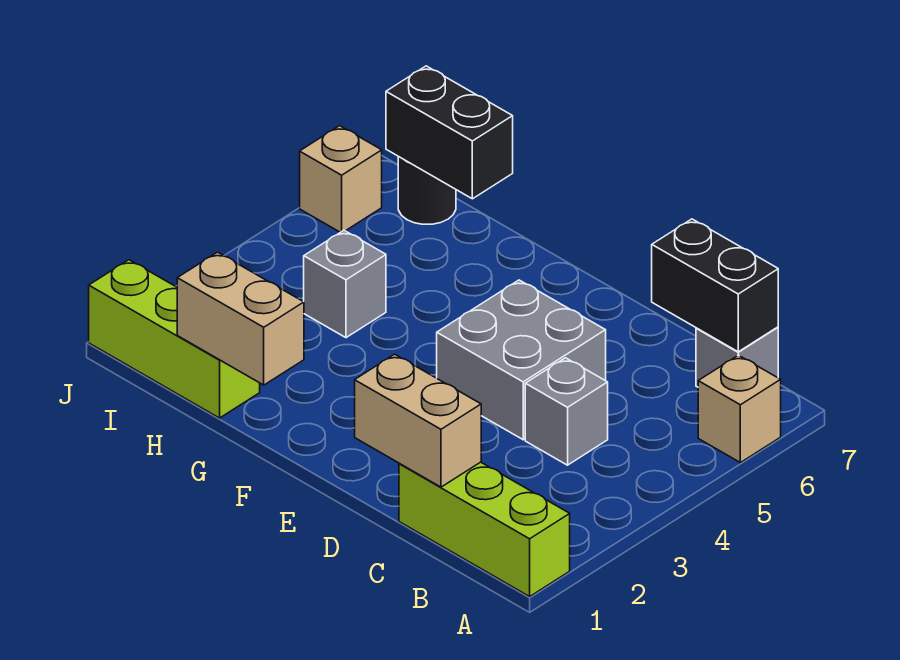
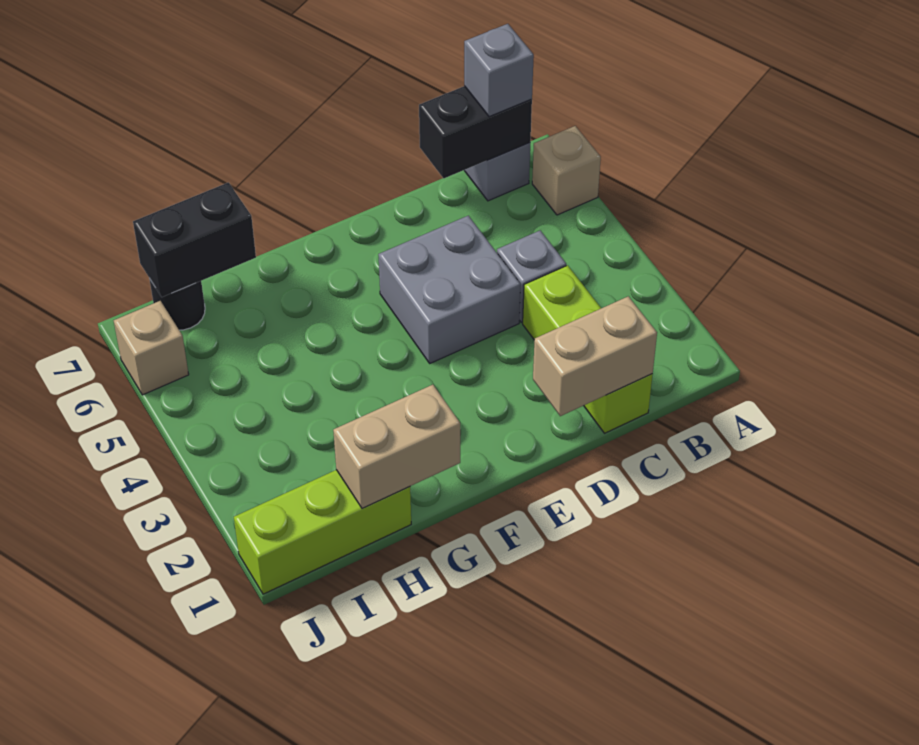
lime brick A1:C1 level 1 -> lime brick C1:C3 level 1
grey brick H4 level 1 -> grey brick B7 level 3

